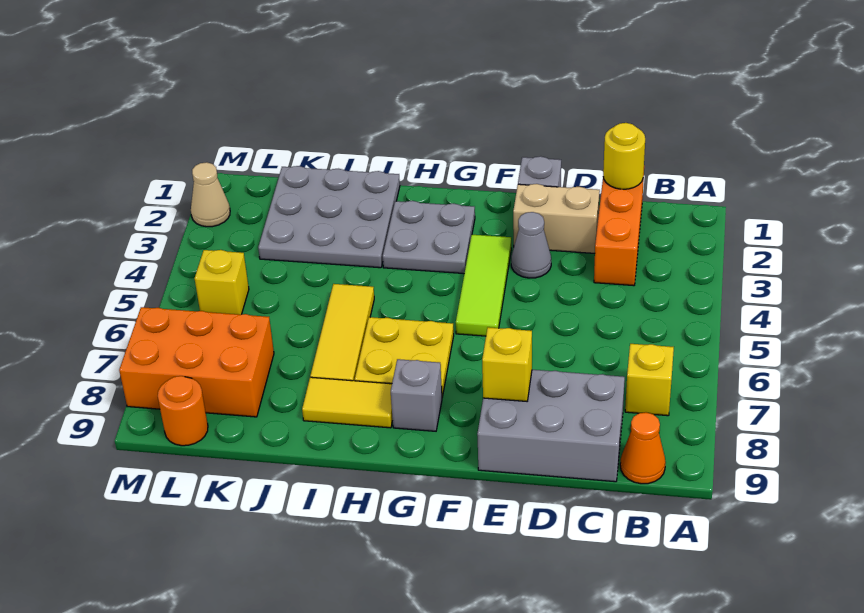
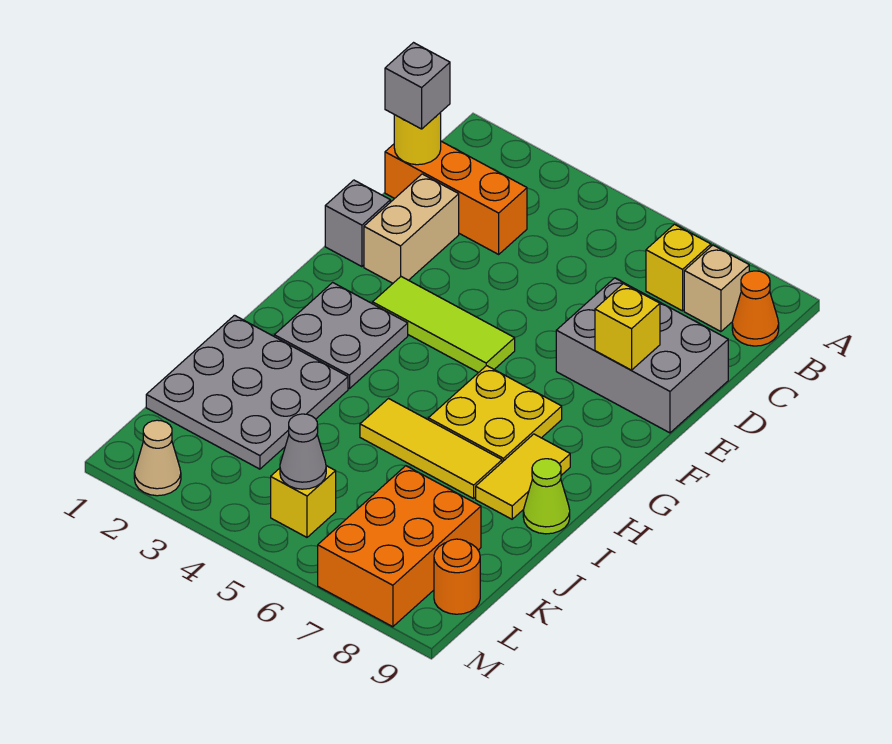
none -> tan brick B8 level 1
grey brick C8:E9 level 1 -> grey brick D7:E9 level 1
grey cone E3 level 1 -> grey cone L5 level 2
grey brick G8 level 1 -> grey brick C1 level 3
none -> lime cone I9 level 1

